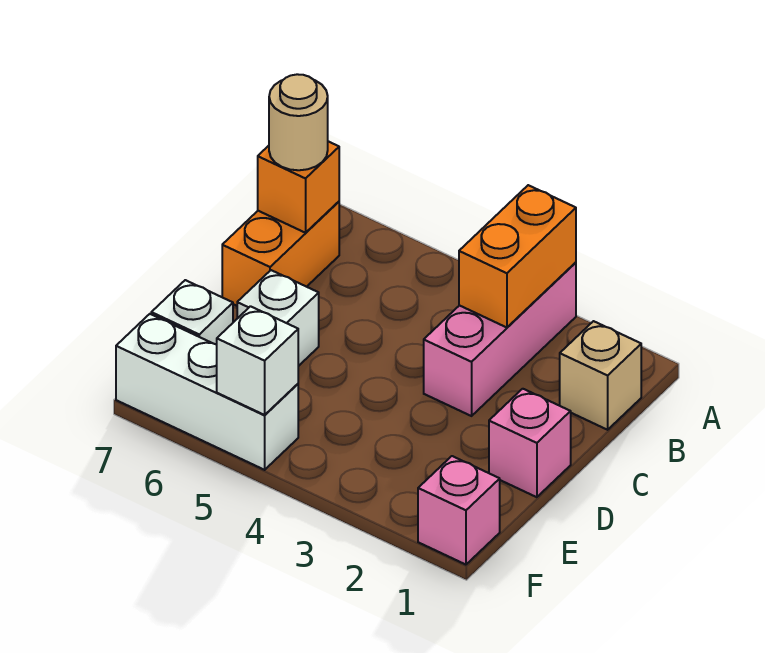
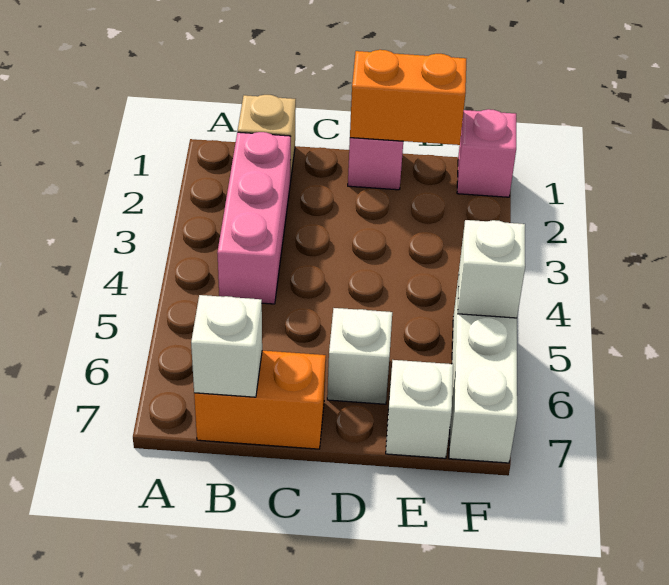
pink brick A3:C3 level 1 -> pink brick B2:B4 level 1
orange brick A3:B3 level 2 -> orange brick D1:E1 level 2
orange brick B7 level 2 -> white brick B7 level 2
tan round brick B7 level 3 -> none

